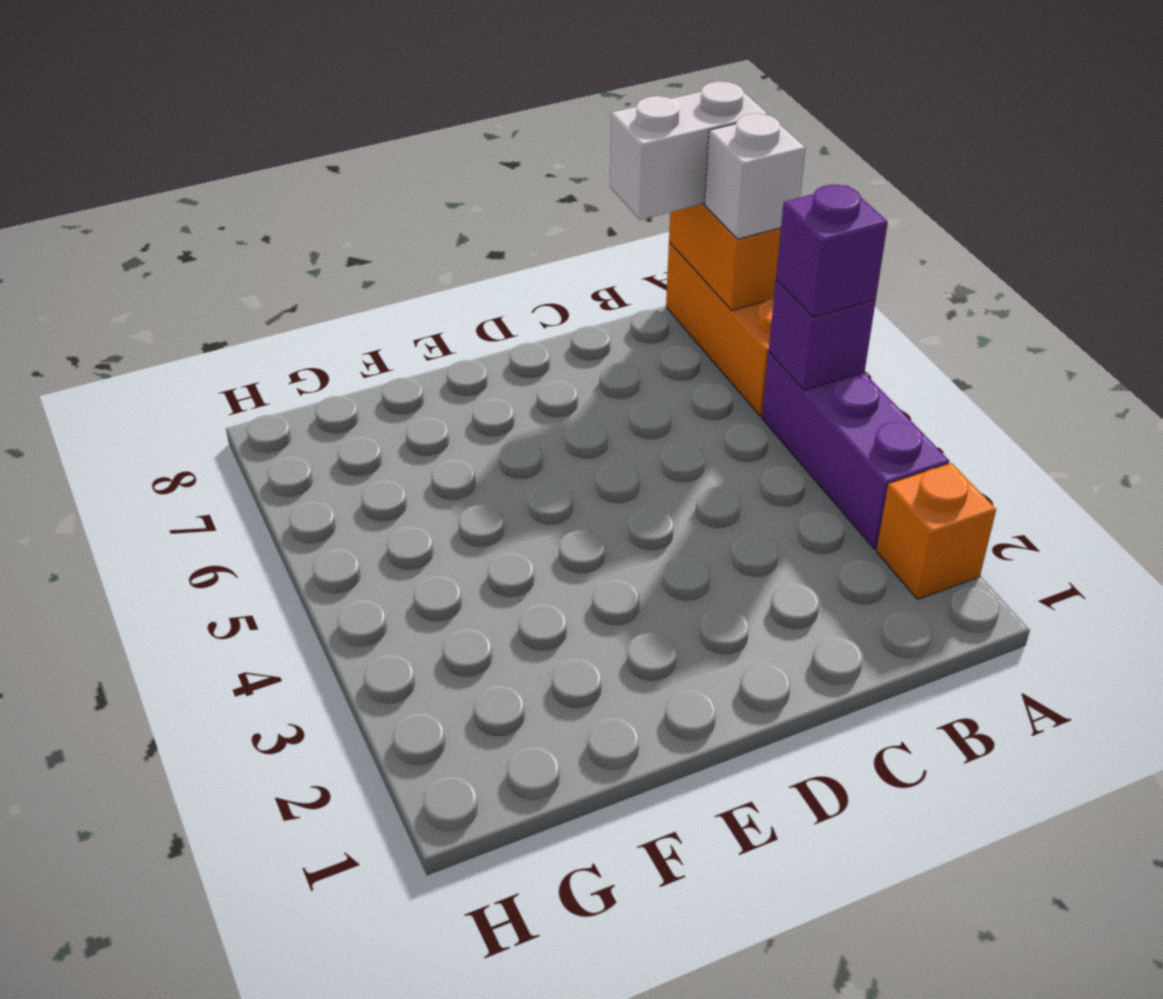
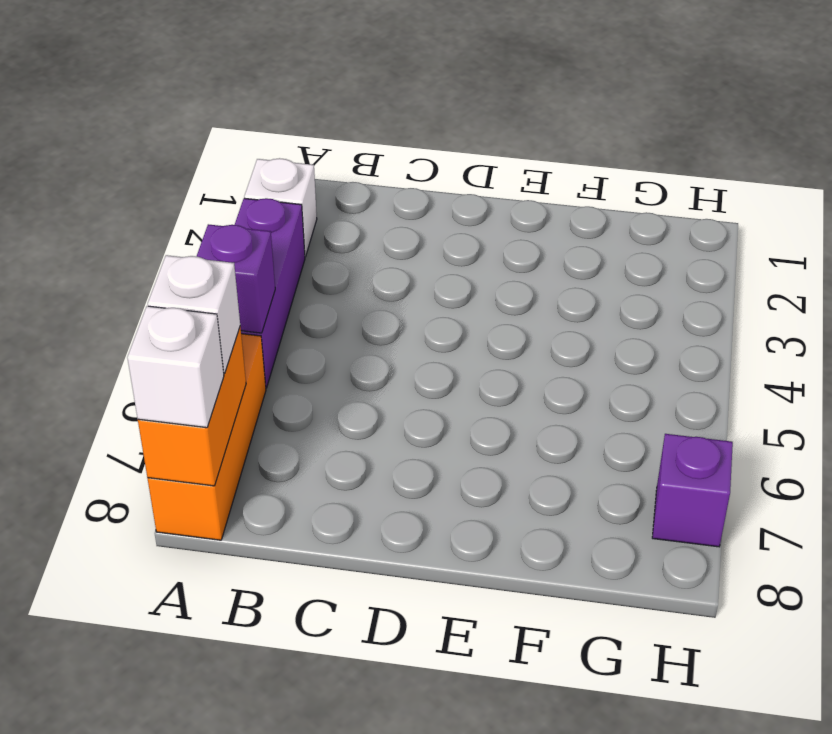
orange brick A2 level 1 -> white brick A2 level 1
purple brick A5 level 3 -> purple brick H7 level 1
white brick A8:B8 level 3 -> white brick A8 level 3

